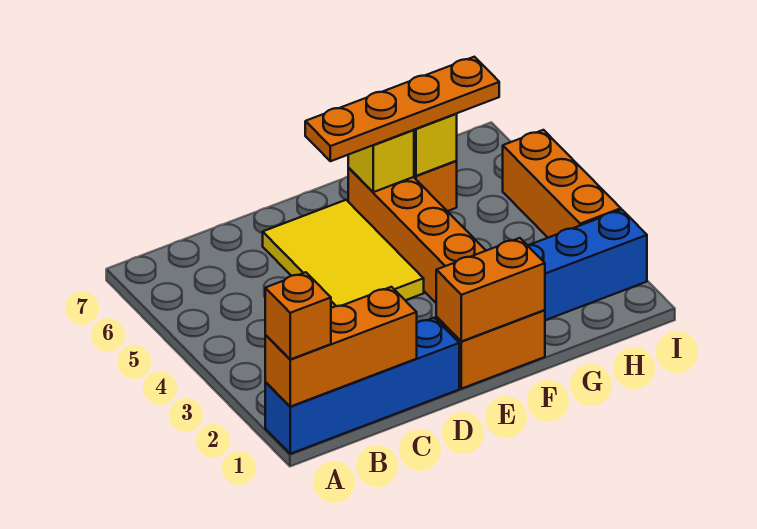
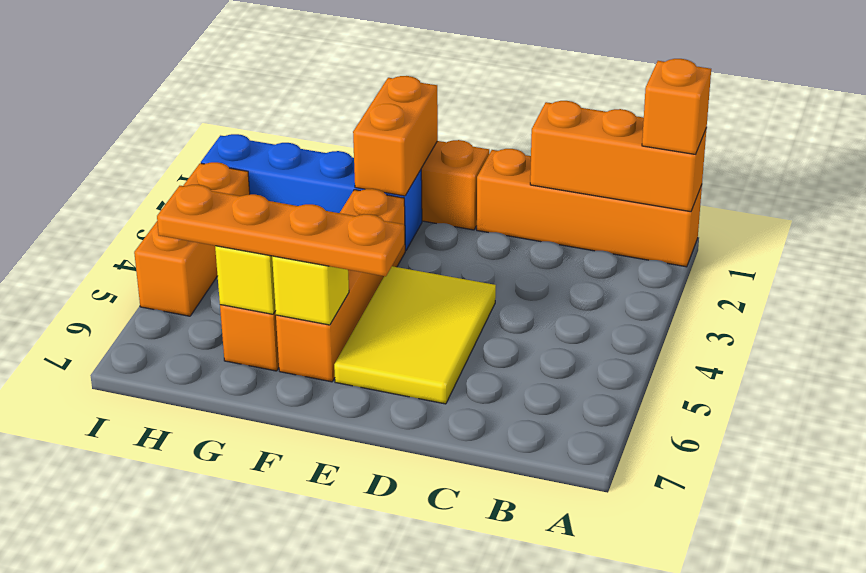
blue brick A1:D1 level 1 -> orange brick A1:D1 level 1
orange brick E1:F1 level 2 -> orange brick F1:F2 level 2

